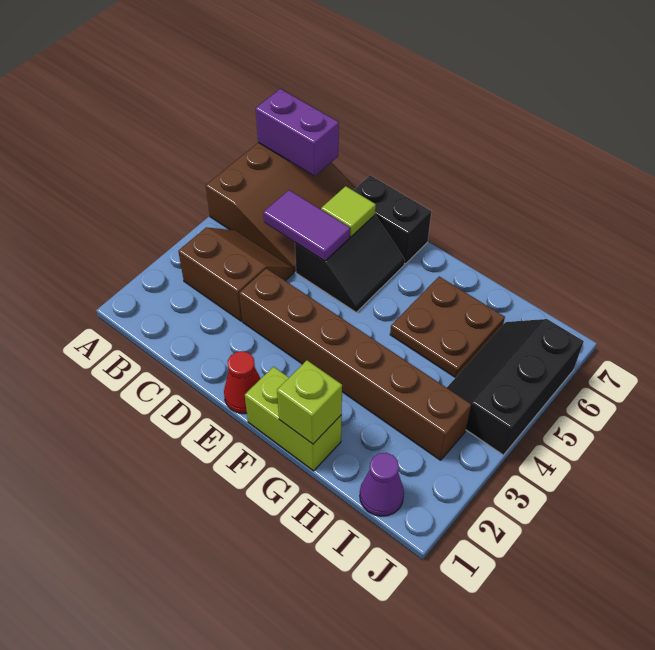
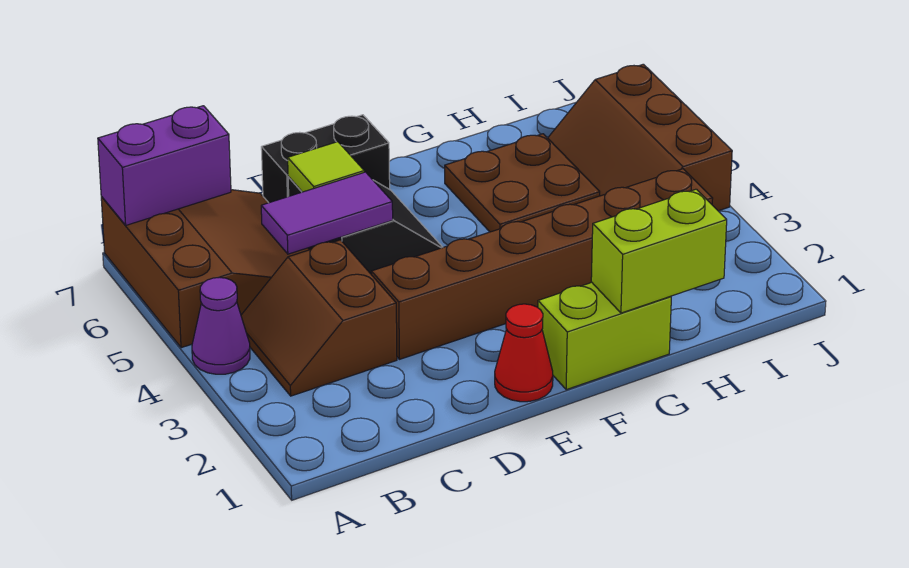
brown slope B3:C4 level 1 top 3 -> brown slope B3:C4 level 1 top C
lime brick G1 level 2 -> lime brick G1:H1 level 2
purple cone I1 level 1 -> purple cone A4 level 1
black slope I4:J6 level 1 top J -> brown slope I4:J6 level 1 top J

